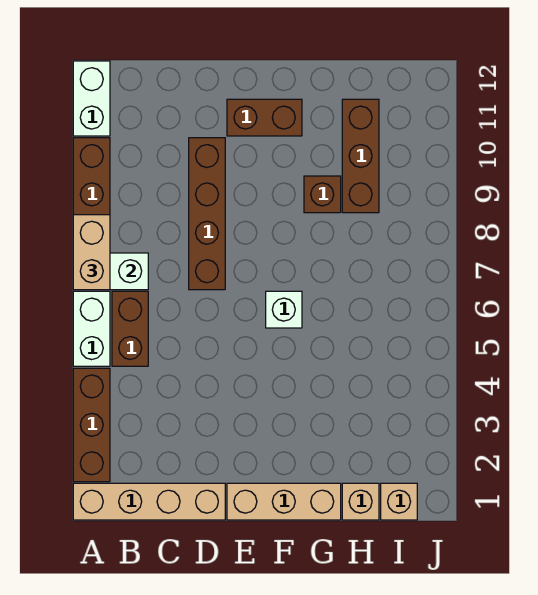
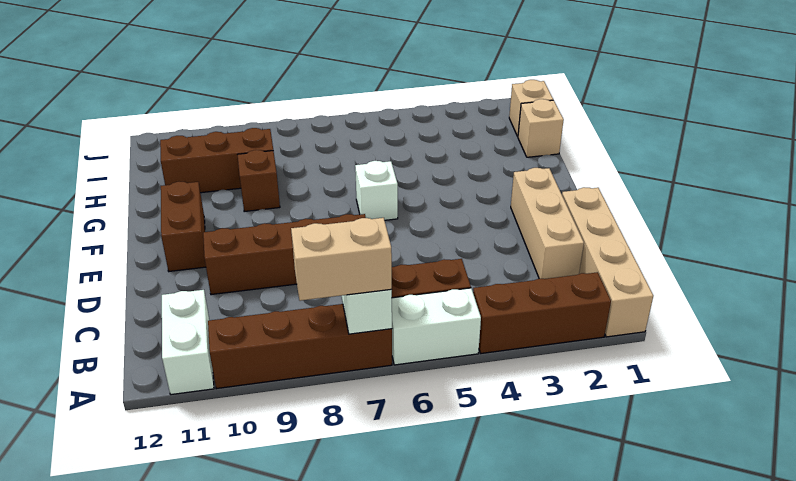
white brick A11:A12 level 1 -> white brick A11:B11 level 1
tan brick E1:G1 level 1 -> tan brick C2:E2 level 1

